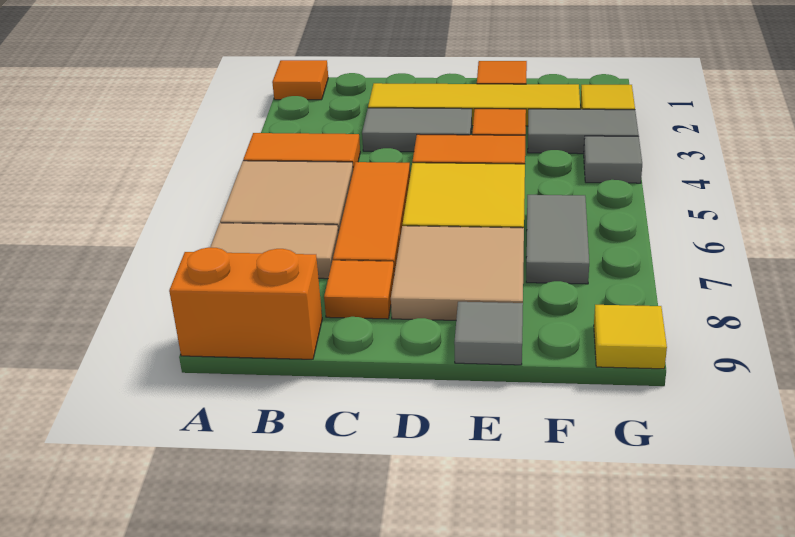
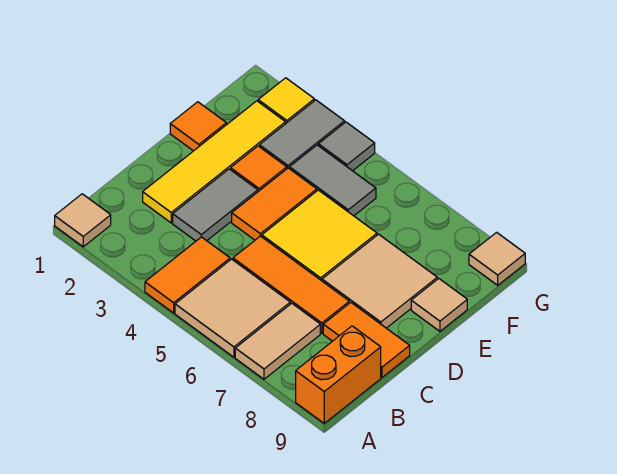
orange tile A1 level 1 -> tan tile A1 level 1
orange tile C8 level 1 -> orange tile C8:C9 level 1
grey tile E9 level 1 -> tan tile E9 level 1
grey tile F6:F7 level 1 -> grey tile F4:F5 level 1
yellow tile G9 level 1 -> tan tile G9 level 1

